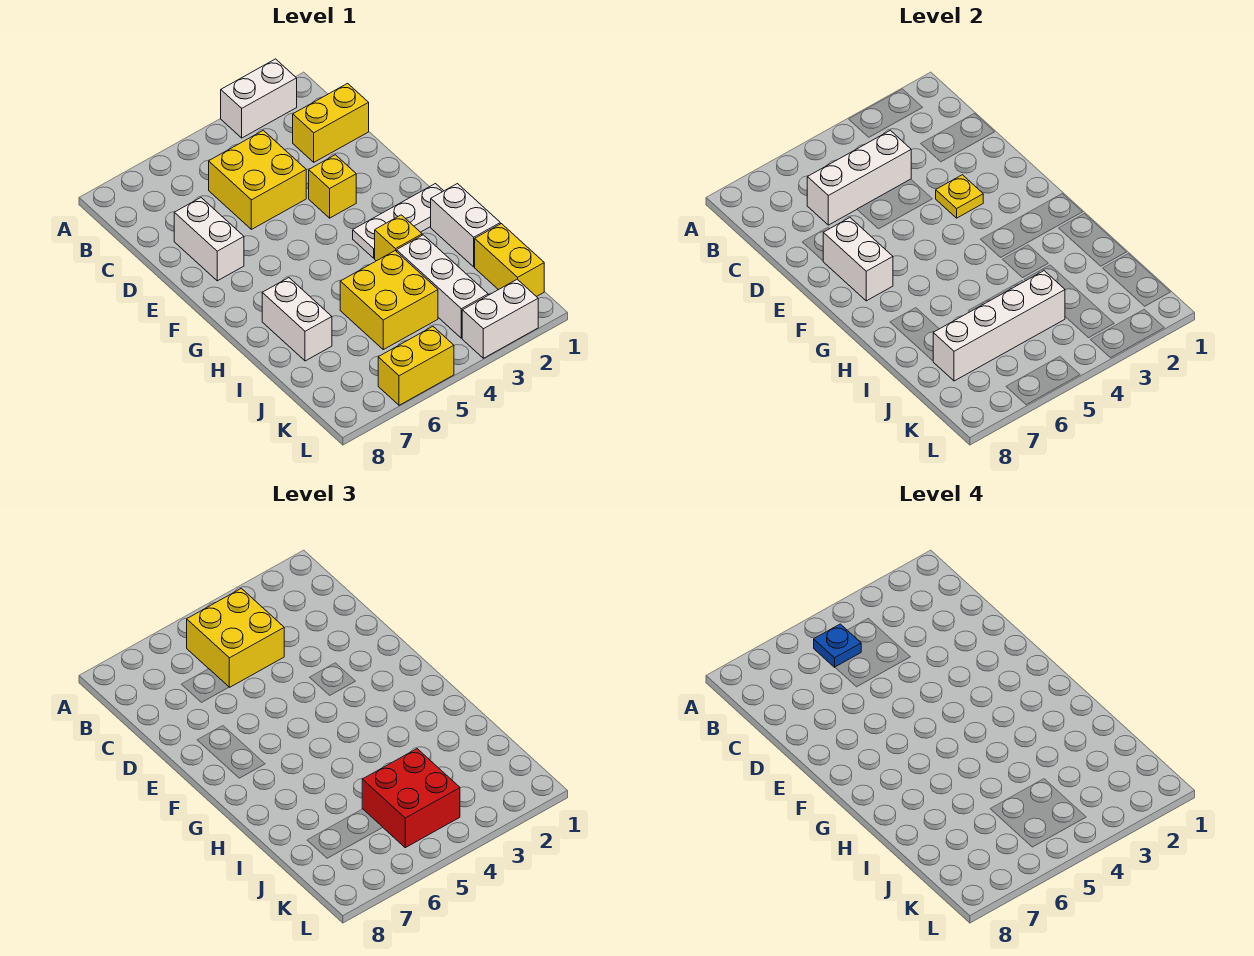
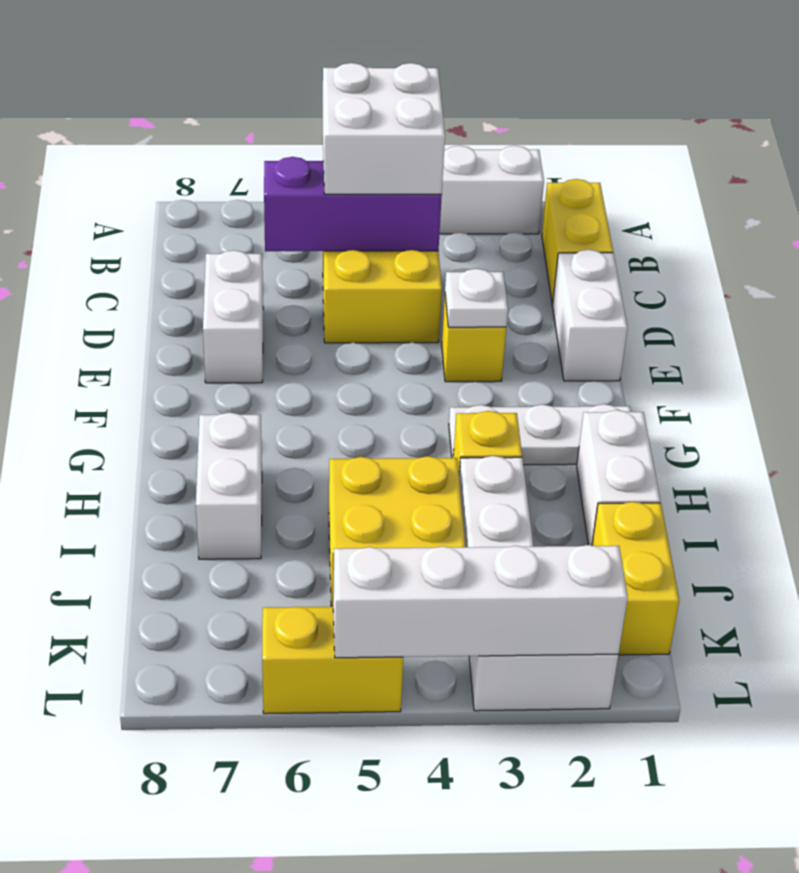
yellow brick B4:C5 level 3 -> white brick B4:C5 level 3
blue plate B5 level 4 -> none
yellow brick C1:C2 level 1 -> yellow brick B1:C1 level 1
white brick C4:C6 level 2 -> purple brick C4:C6 level 2
yellow plate E3 level 2 -> white plate E3 level 2
white brick E7:F7 level 2 -> white brick D1:E1 level 1
white brick J4:J7 level 2 -> white brick L2:L5 level 2
red brick J4:K5 level 3 -> none

